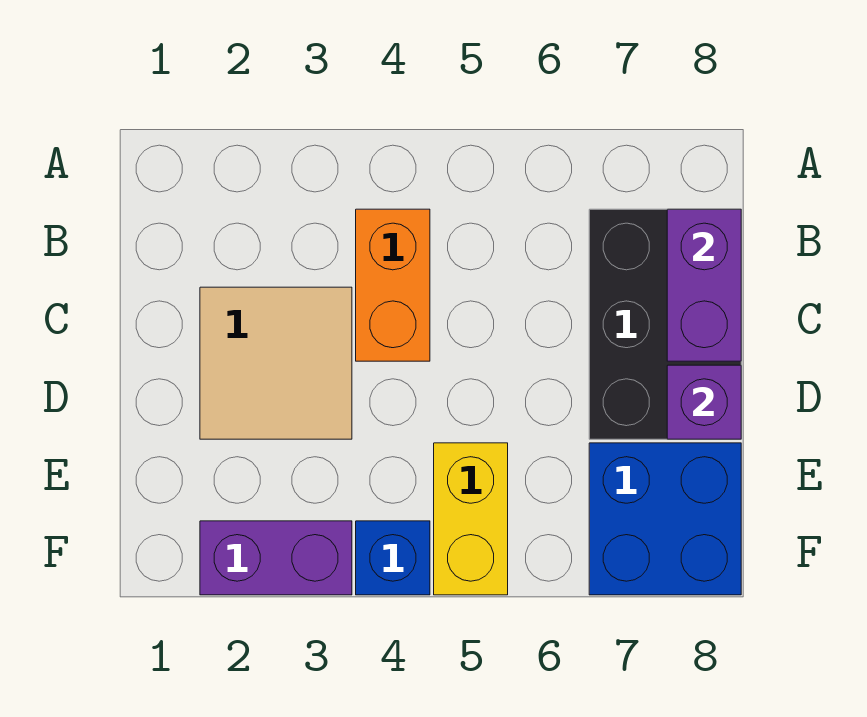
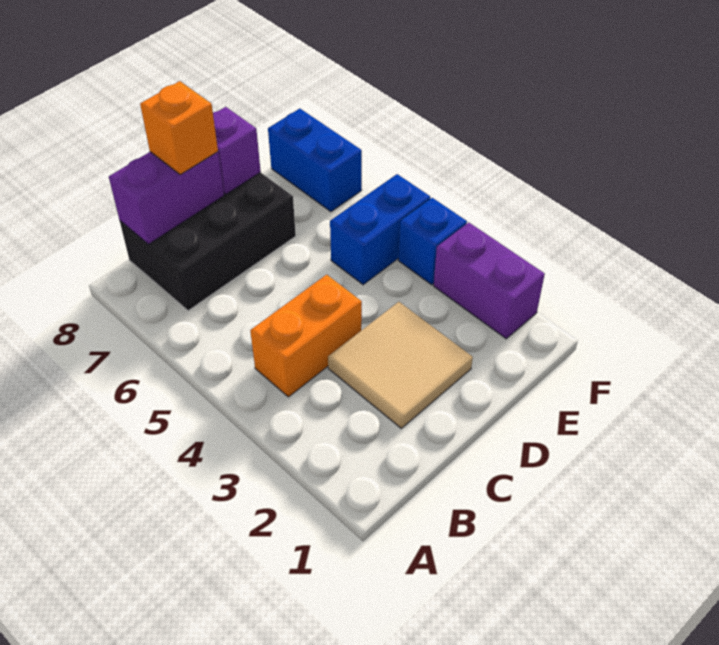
none -> orange brick C8 level 3
yellow brick E5:F5 level 1 -> blue brick E5:F5 level 1
blue brick E7:F8 level 1 -> blue brick F7:F8 level 1

